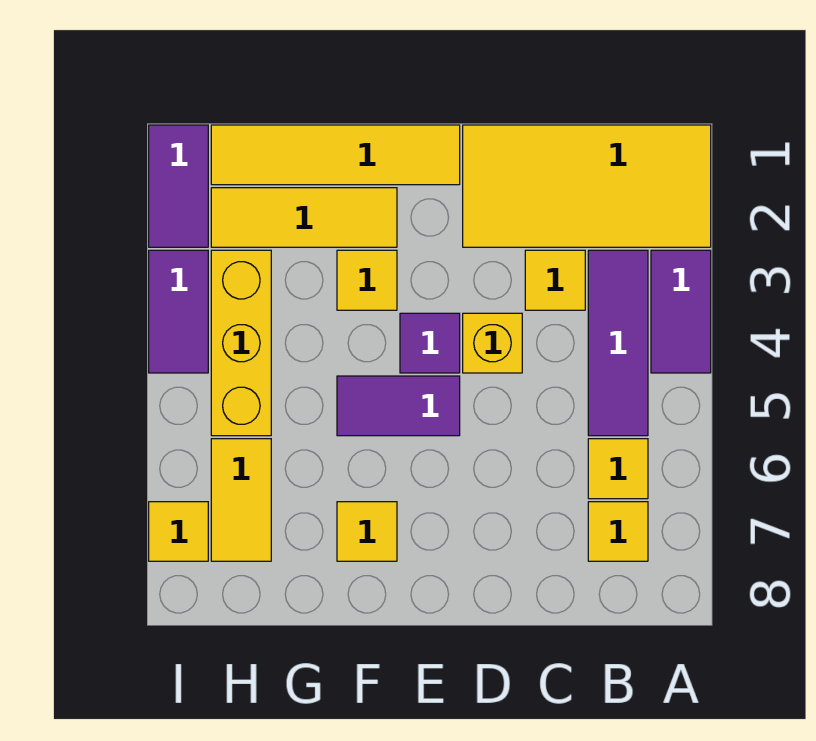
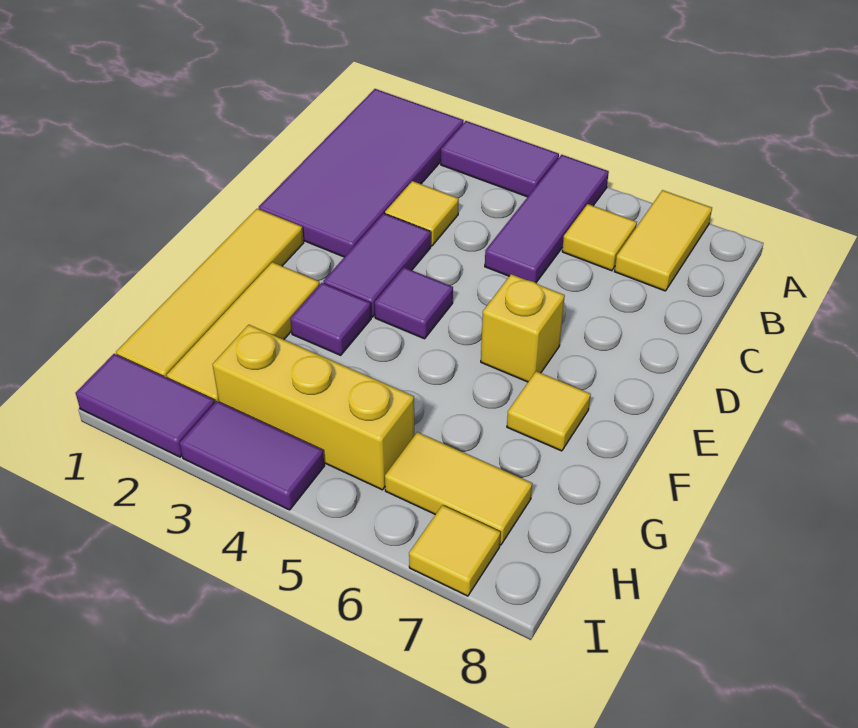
yellow tile A1:D2 level 1 -> purple tile A1:D2 level 1
purple tile B3:B5 level 1 -> purple tile A5:C5 level 1
yellow tile B7 level 1 -> yellow tile A7:B7 level 1
yellow brick D4 level 1 -> yellow brick E6 level 1
purple tile E5:F5 level 1 -> purple tile D3:E3 level 1
yellow tile F3 level 1 -> purple tile F3 level 1

